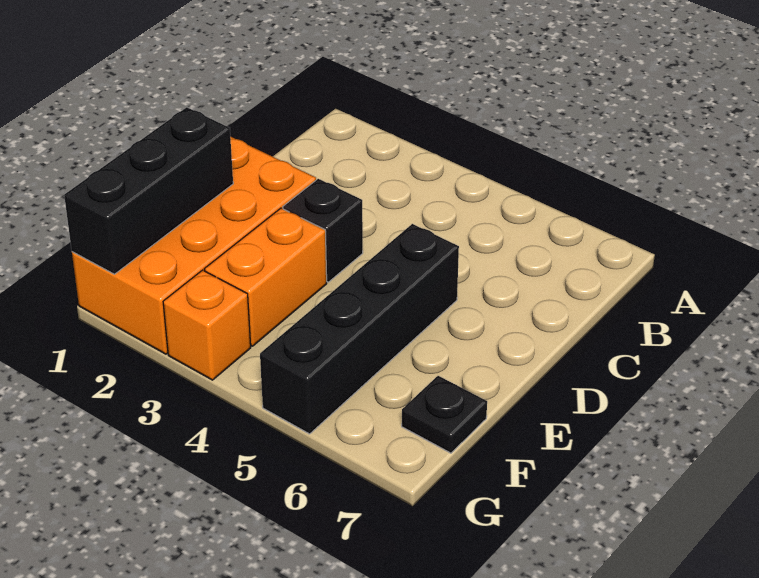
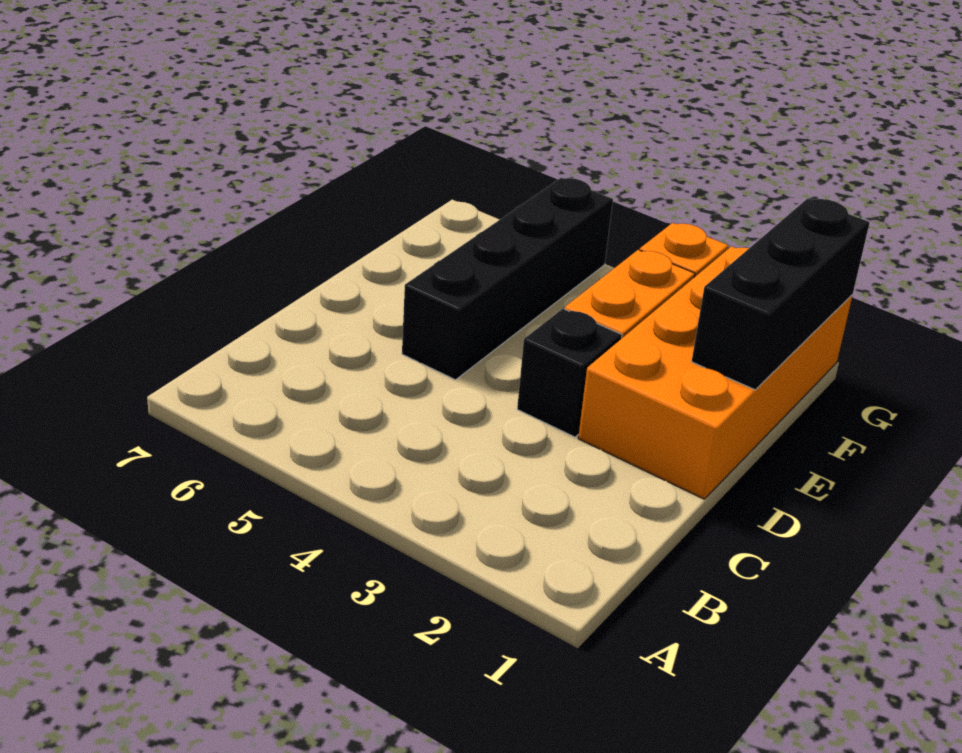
black plate F7 level 1 -> none

